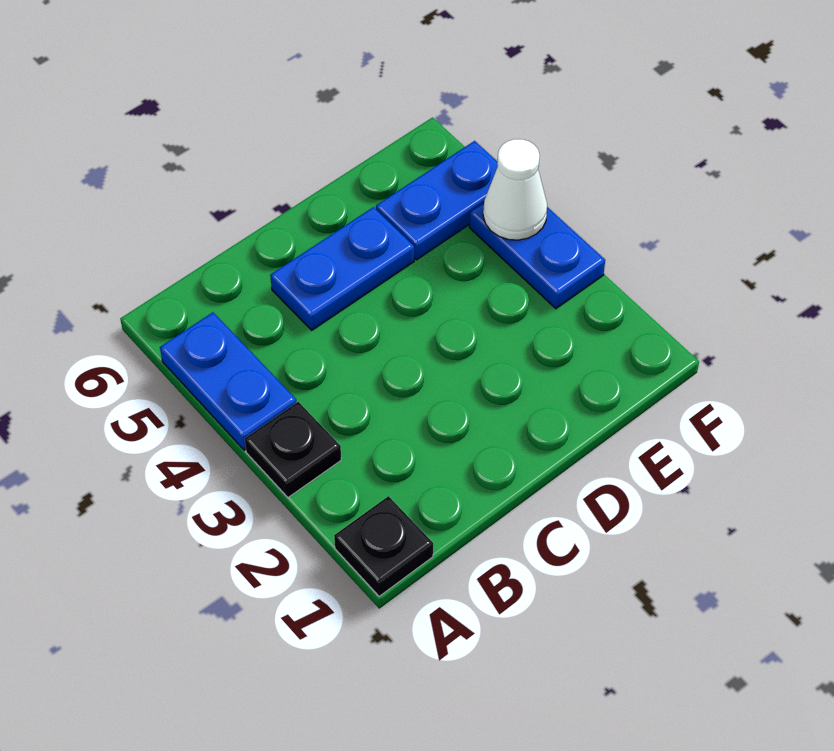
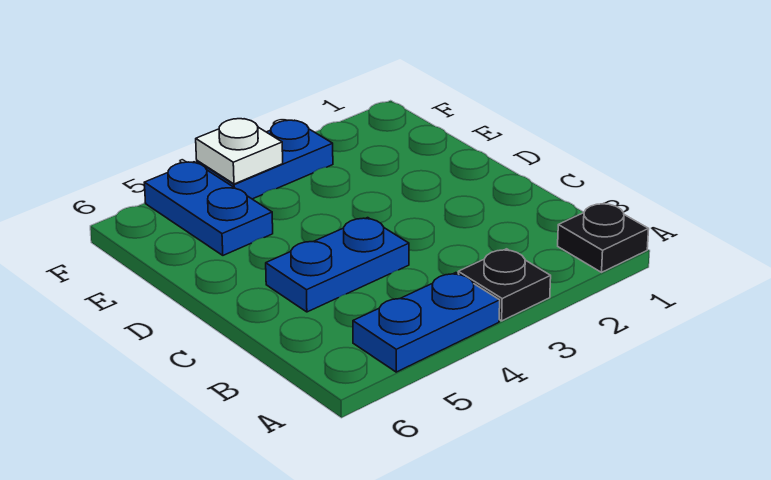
blue plate C5:D5 level 1 -> blue plate C4:C5 level 1
white cone F4 level 2 -> white plate F4 level 2

